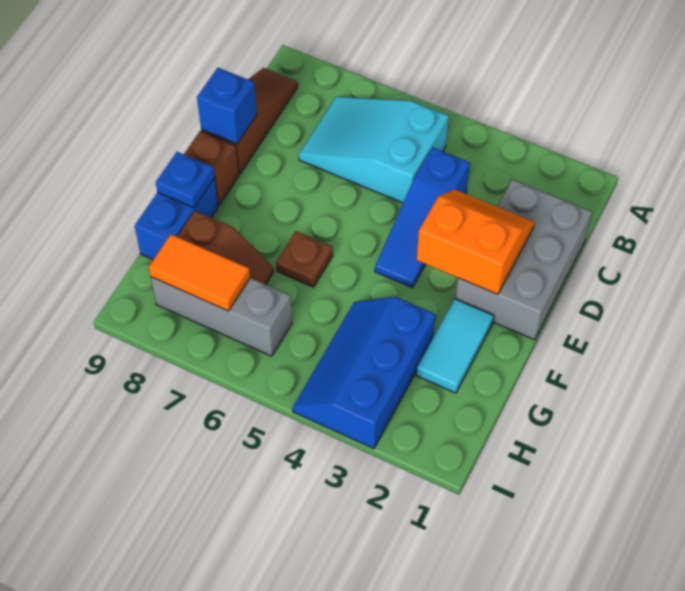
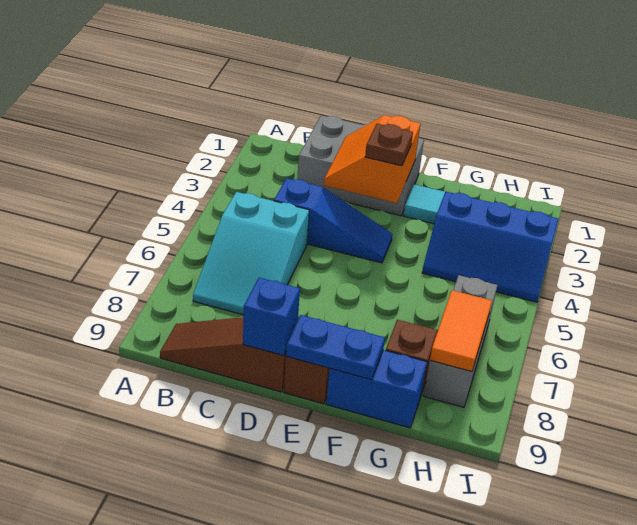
brown plate F6 level 1 -> brown plate E3 level 3
blue plate F9 level 2 -> blue plate E9:F9 level 2

